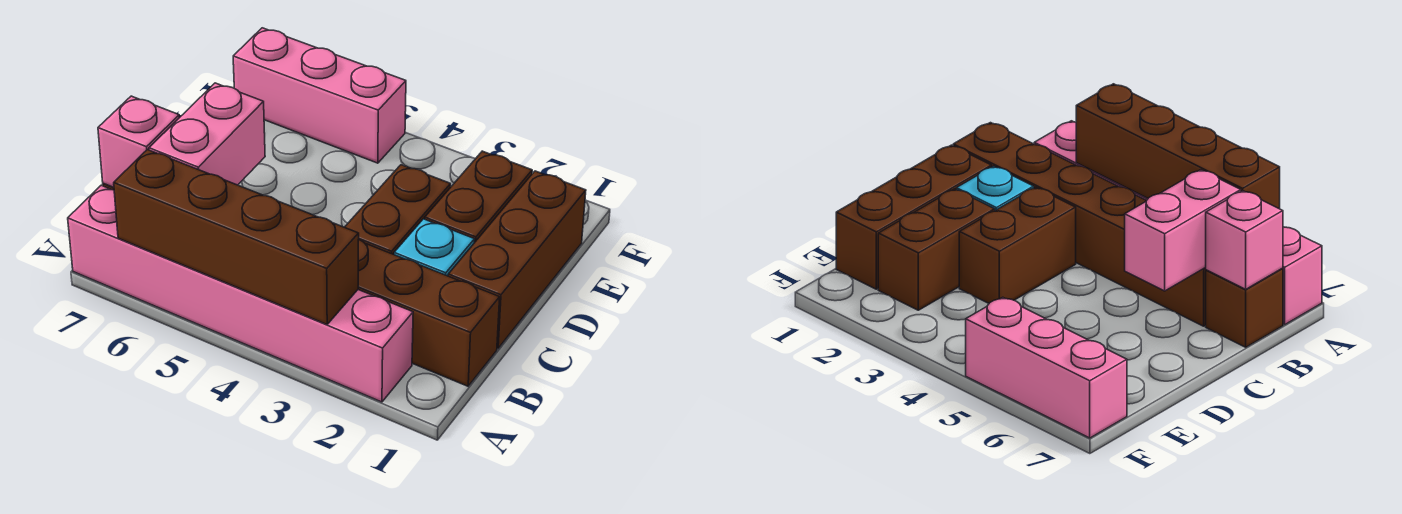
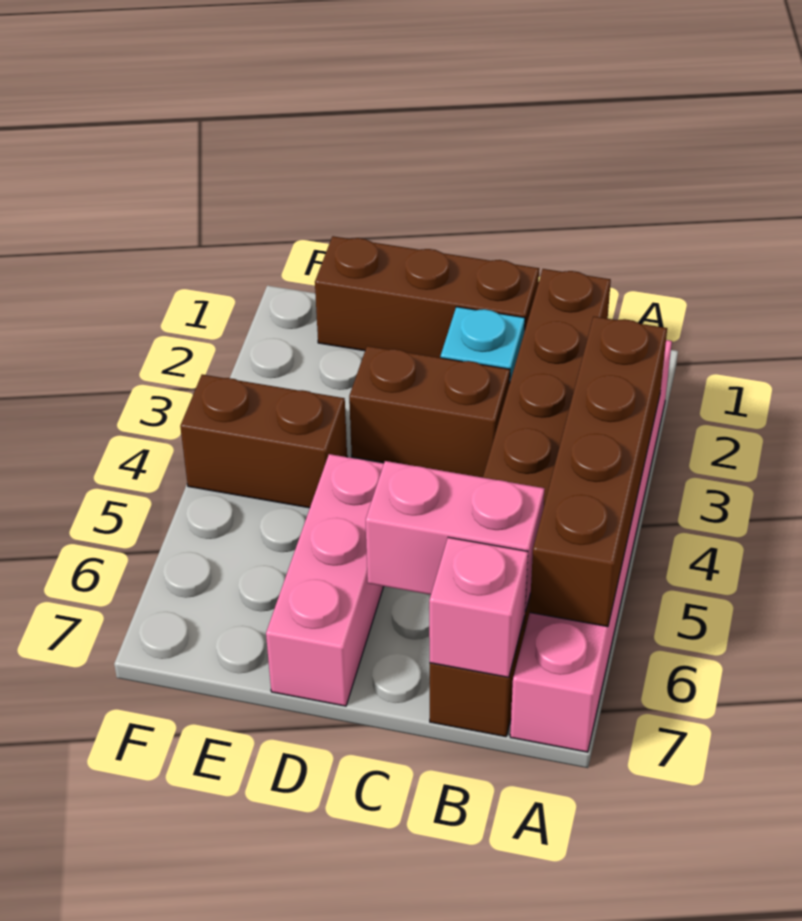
brown brick D2:E2 level 1 -> brown brick E4:F4 level 1
pink brick F5:F7 level 1 -> pink brick D5:D7 level 1

